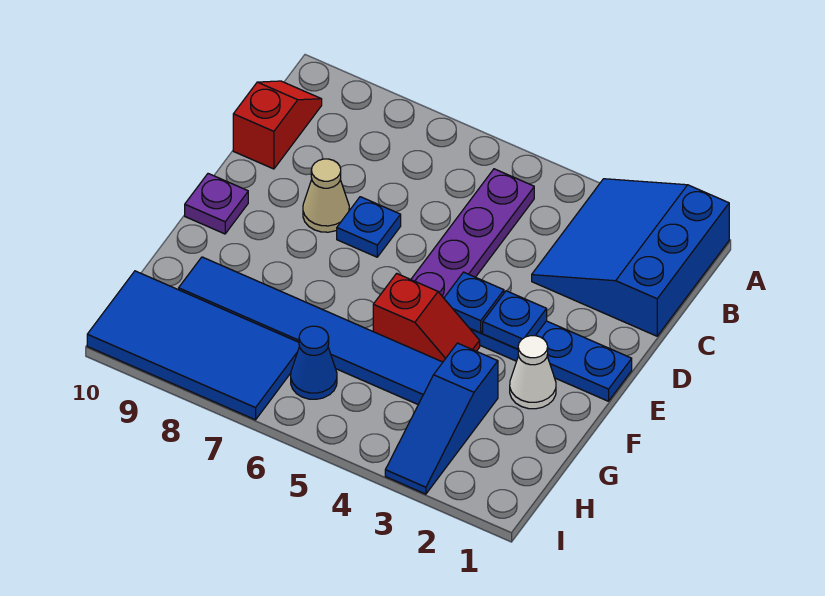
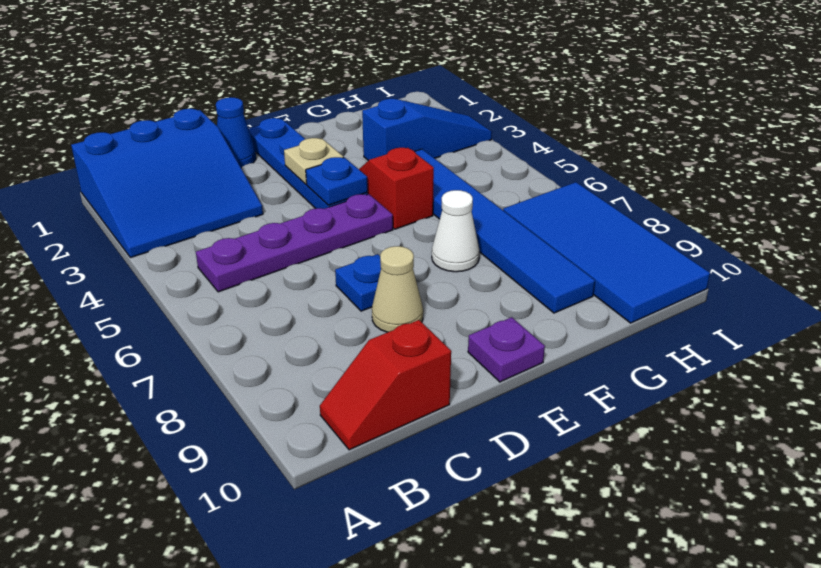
blue plate E3 level 2 -> tan plate E3 level 2
white cone F2 level 1 -> white cone F7 level 1
blue cone H6 level 1 -> blue cone D1 level 1

